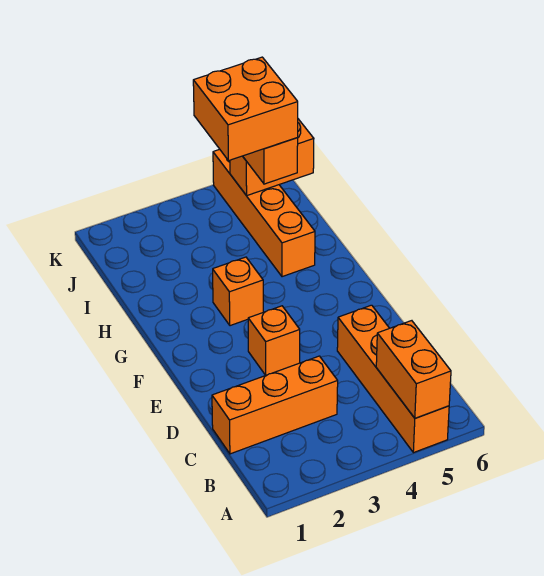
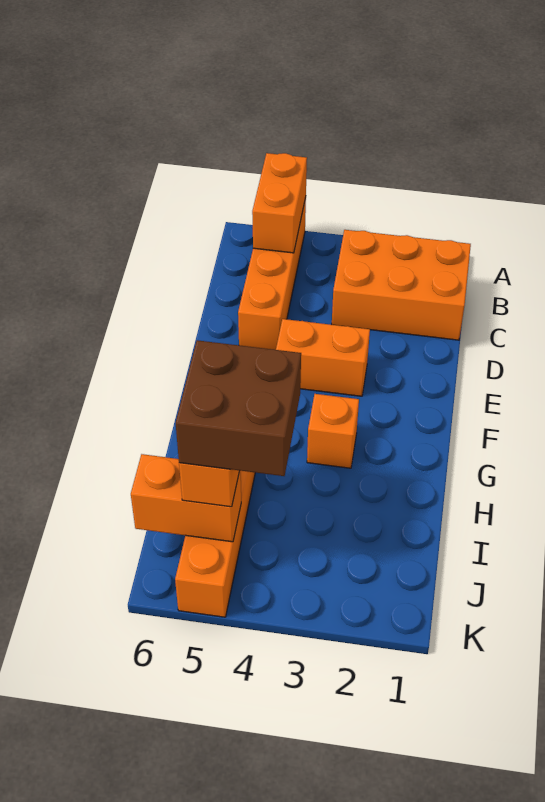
orange brick C1:C3 level 1 -> orange brick B1:C3 level 1
orange brick E3 level 1 -> orange brick E3:E4 level 1
orange brick I4:J5 level 4 -> brown brick I4:J5 level 4

